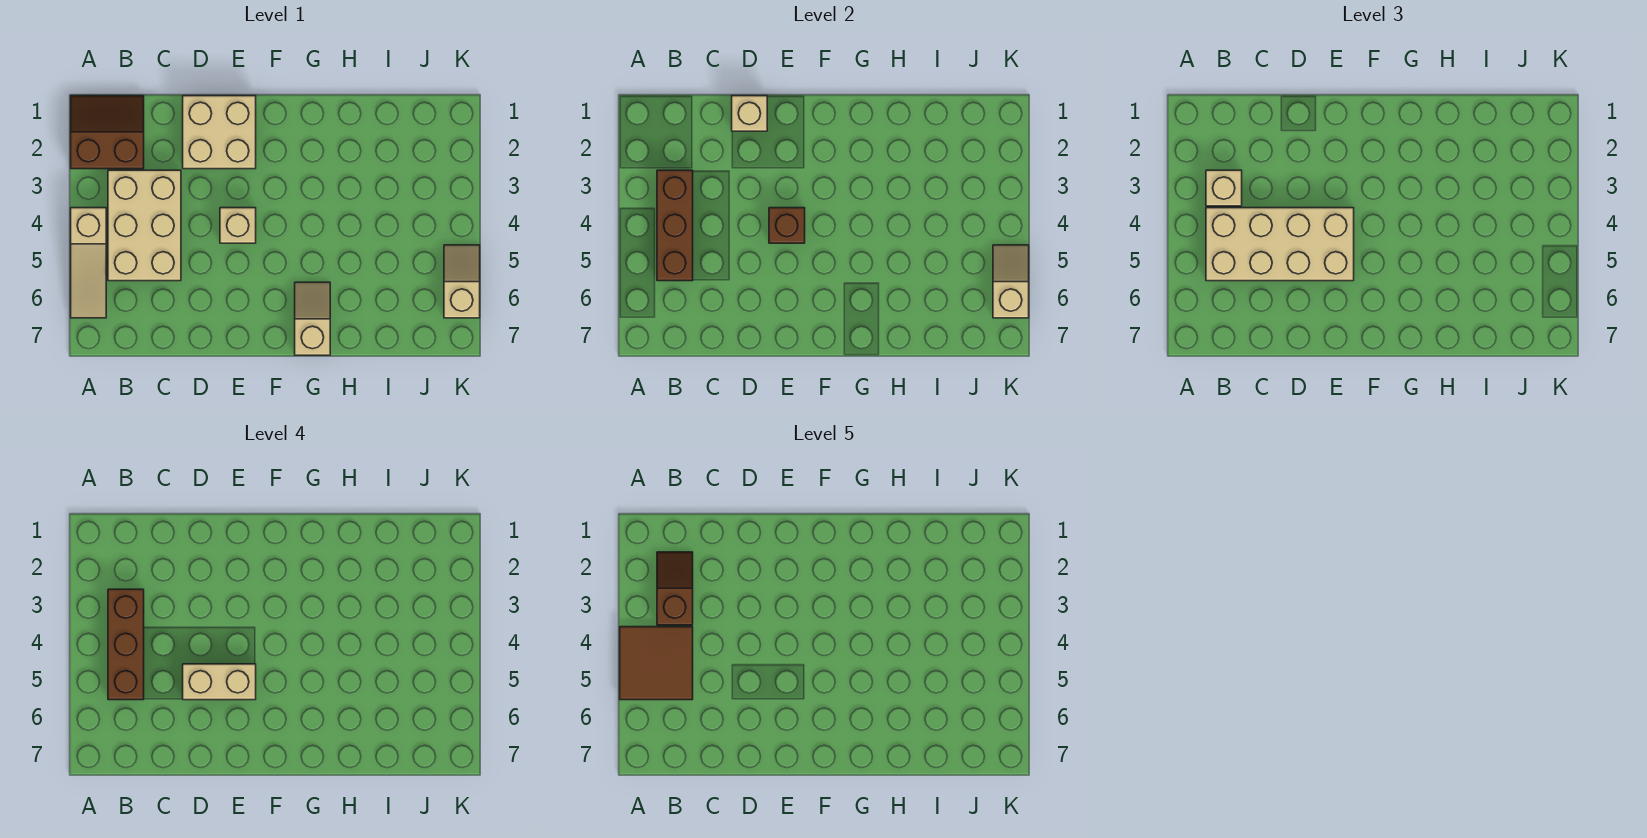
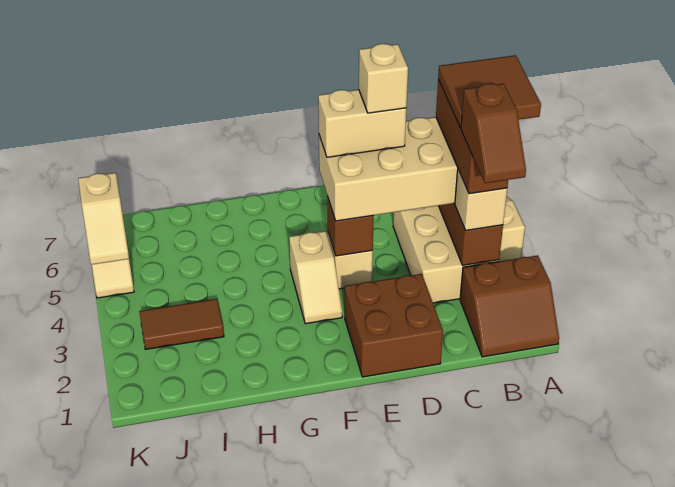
tan brick D1:E2 level 1 -> brown brick D1:E2 level 1
tan brick D1 level 2 -> tan brick D5 level 5
tan slope G6:G7 level 1 top 7 -> tan slope F3:F4 level 1 top 4
none -> brown tile I3:J3 level 1

